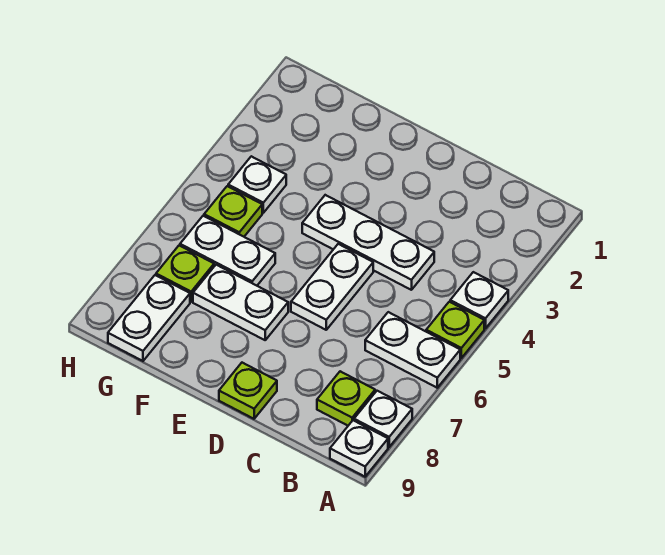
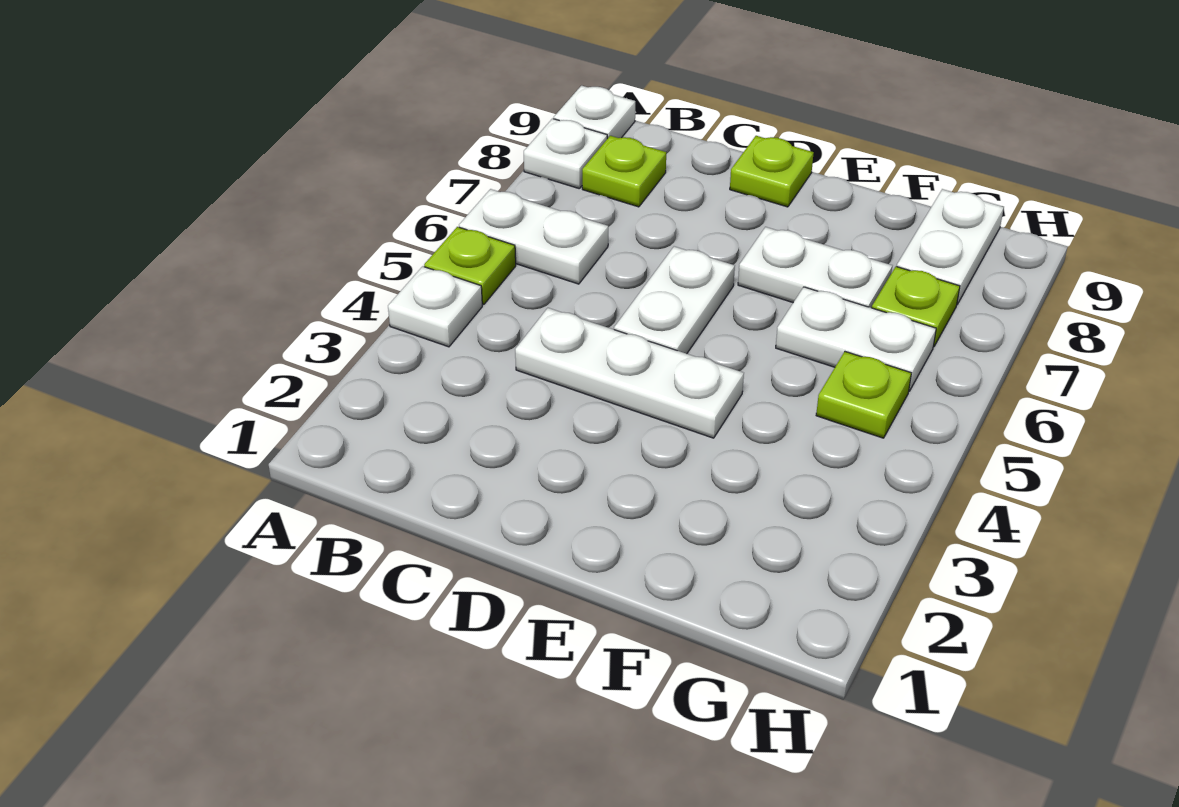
white plate G4 level 1 -> none

